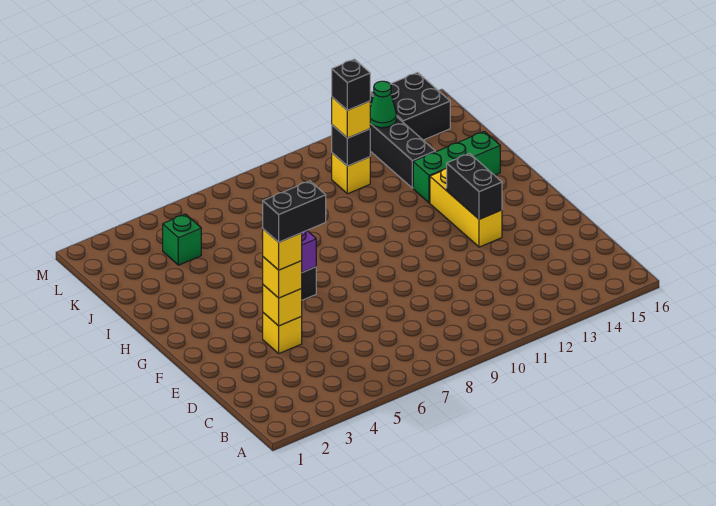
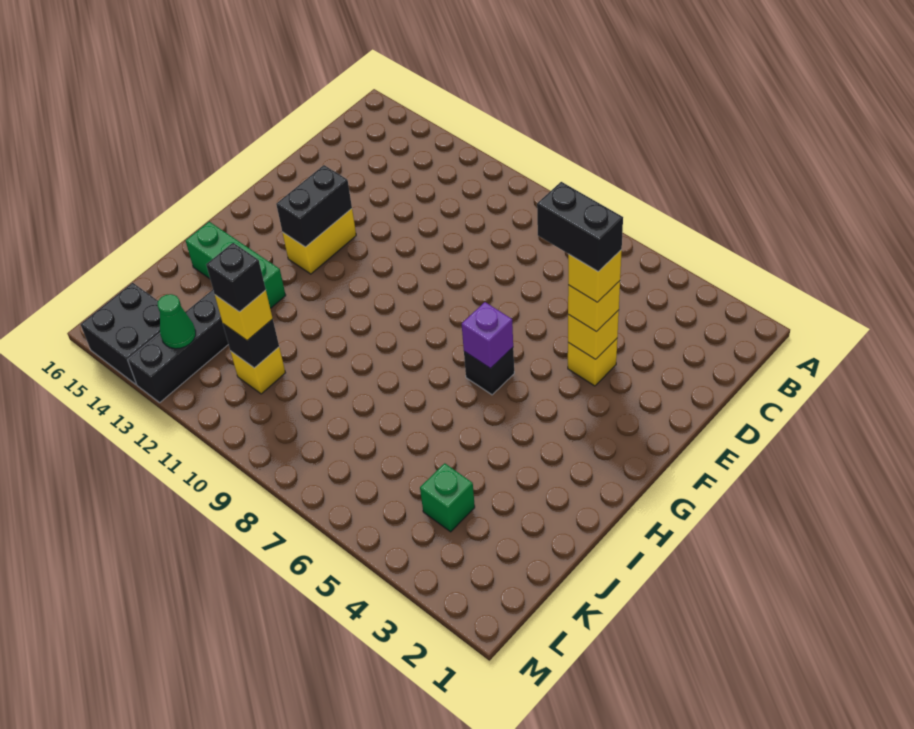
yellow brick F13:H13 level 1 -> yellow brick F13:G13 level 1

